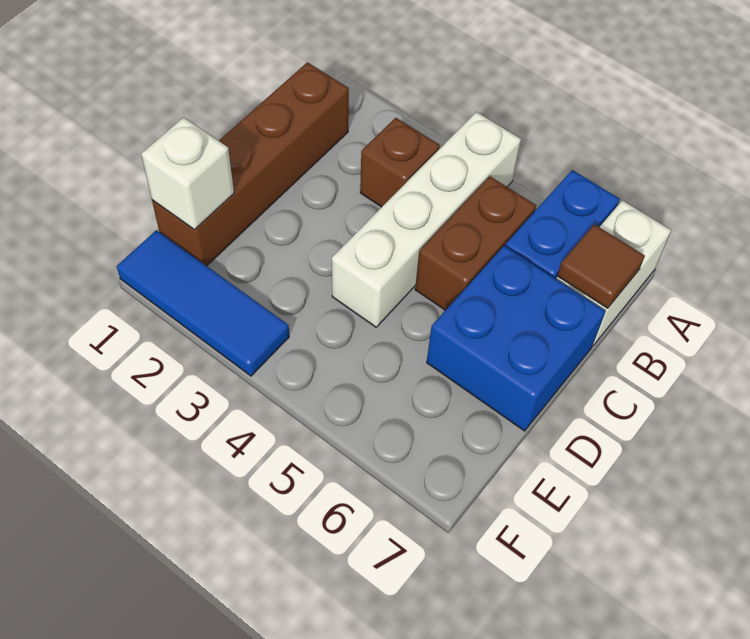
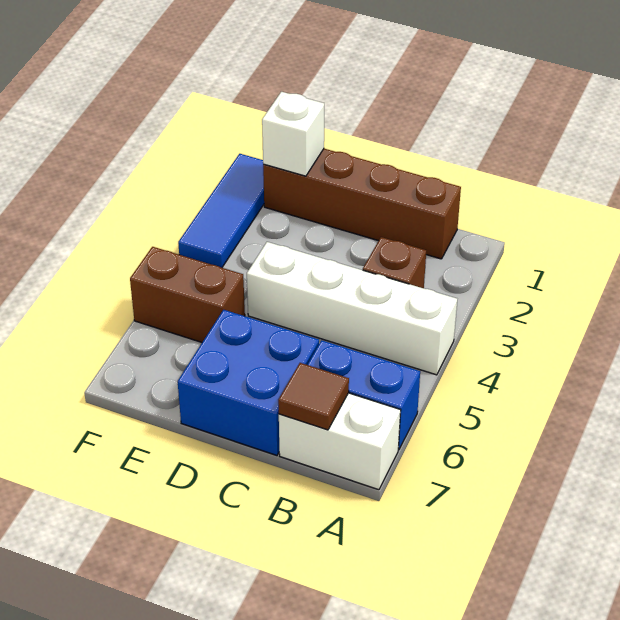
brown brick B5:C5 level 1 -> brown brick E5:F5 level 1

